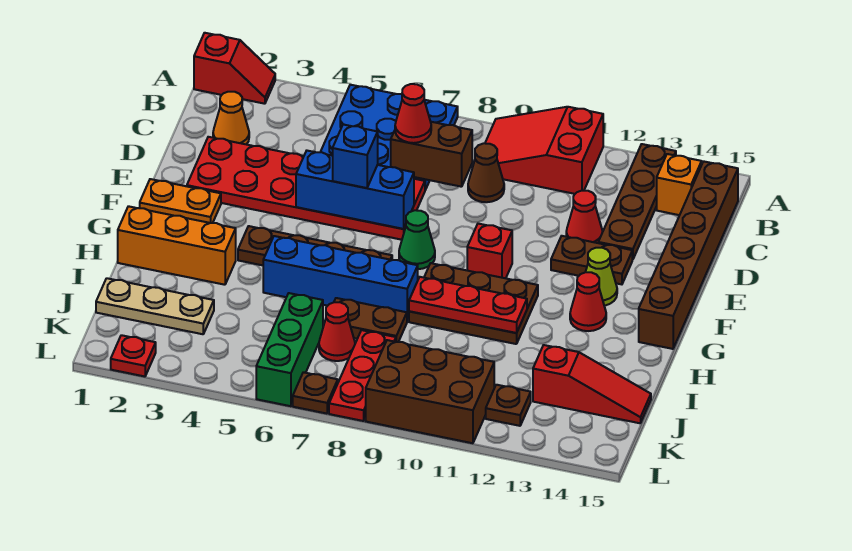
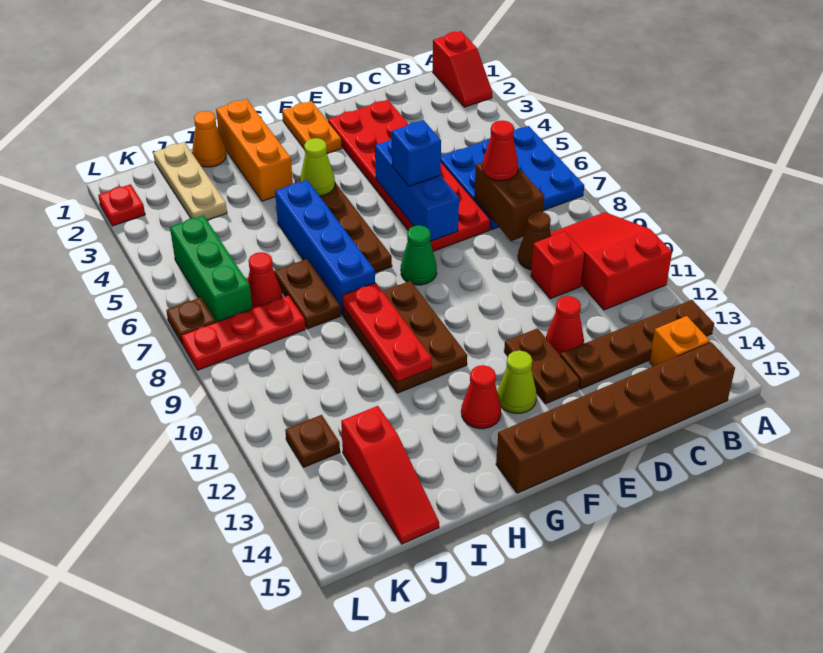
orange cone C2 level 1 -> orange cone I1 level 1
red brick F10 level 1 -> red brick C10 level 1
none -> lime cone G4 level 2
green brick J6:L6 level 1 -> green brick K5:K7 level 1
brown brick K9:L11 level 1 -> none

